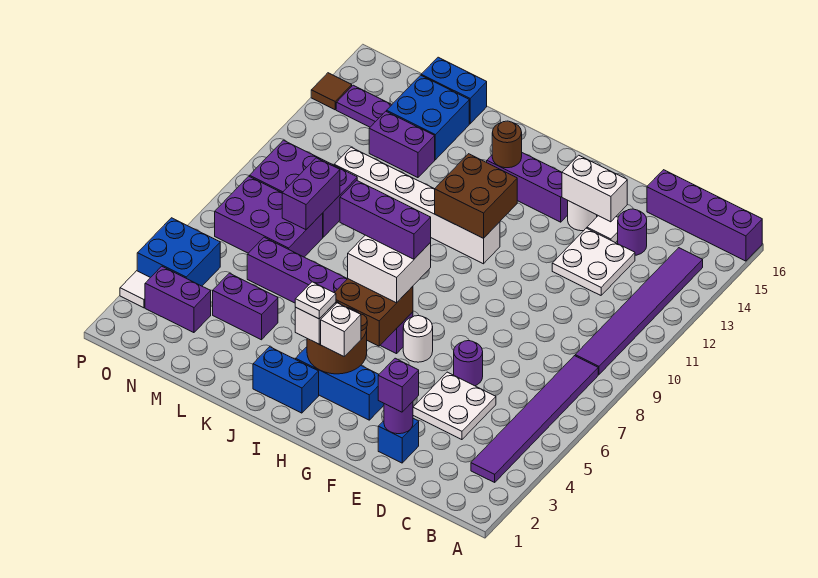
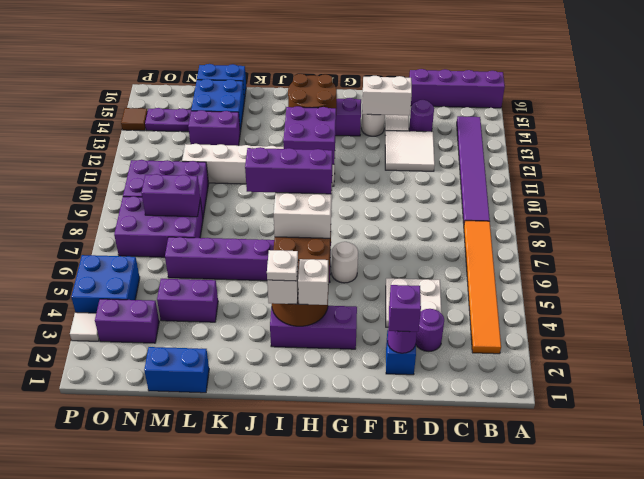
purple tile B3:B8 level 1 -> orange tile B3:B8 level 1
white plate D12:E13 level 1 -> white tile D12:E13 level 1
purple round brick E6 level 1 -> purple round brick D3 level 1
blue brick G3:I3 level 1 -> purple brick G3:I3 level 1
brown brick H11:I12 level 2 -> purple brick H11:I12 level 2
blue brick I2:J2 level 1 -> blue brick L1:M1 level 1
brown round brick I14 level 2 -> brown round brick H13:I14 level 2
purple brick M8:M9 level 2 -> purple brick M8:N8 level 2

